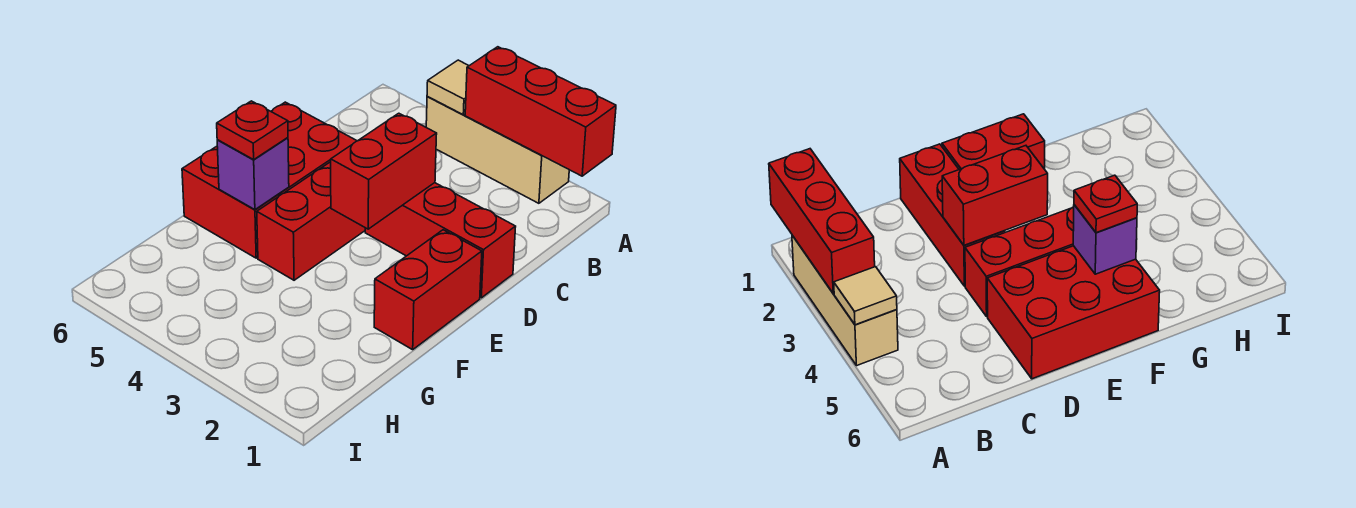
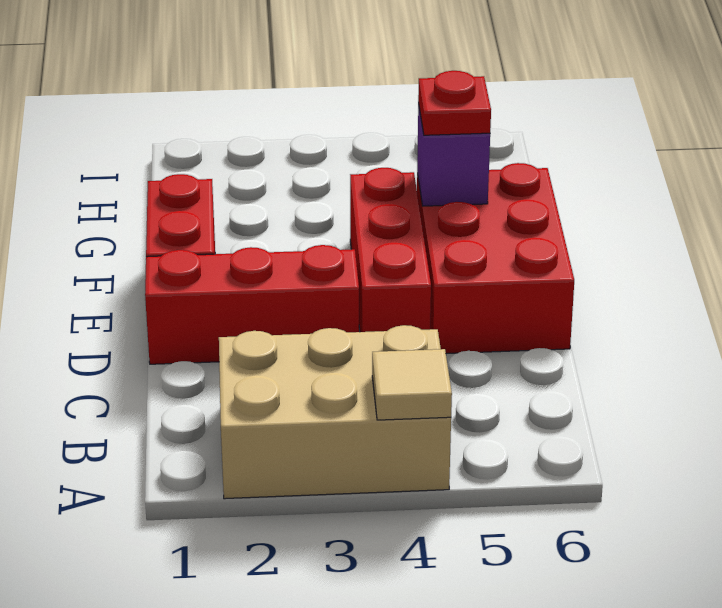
red brick A1:A3 level 2 -> none
tan brick A2:A4 level 1 -> tan brick A2:B4 level 1
red brick D3:E3 level 2 -> none

